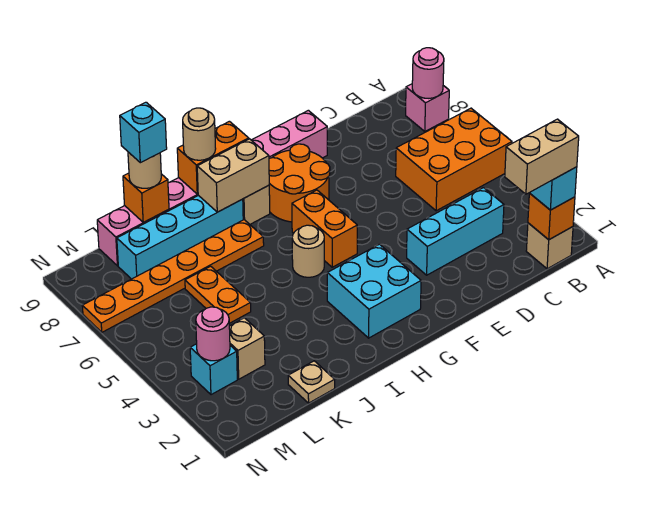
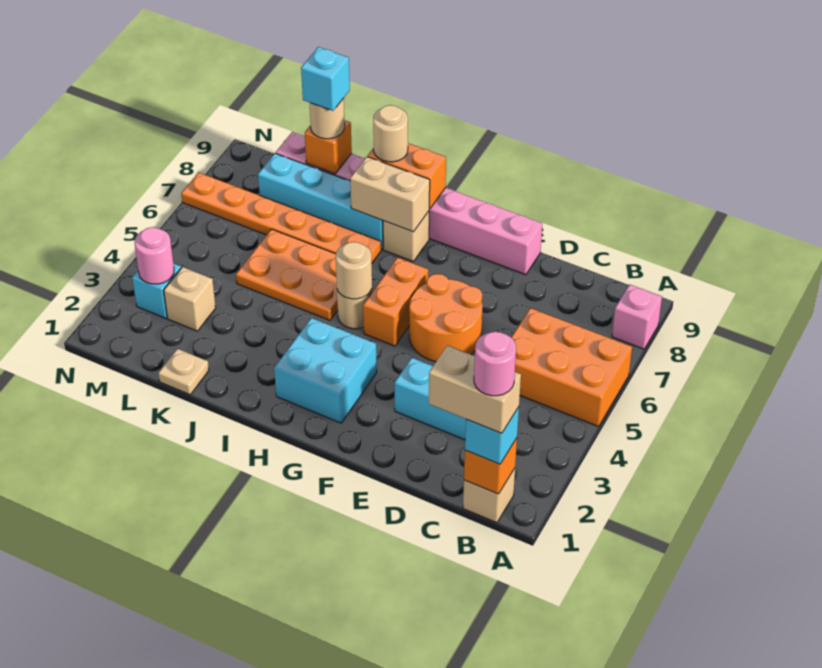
pink round brick A8 level 2 -> pink round brick B1 level 5
orange round brick F7:G8 level 1 -> orange round brick E5:F6 level 1
none -> tan round brick H5 level 2
orange plate K5:K6 level 1 -> orange plate I5:K6 level 1

